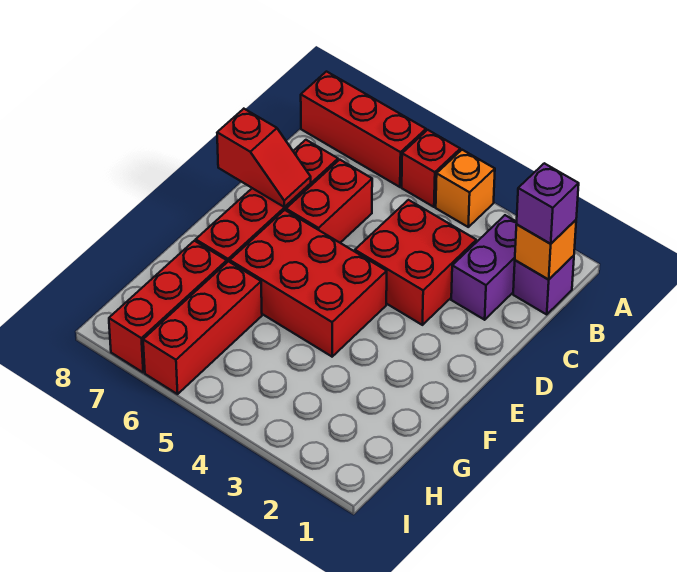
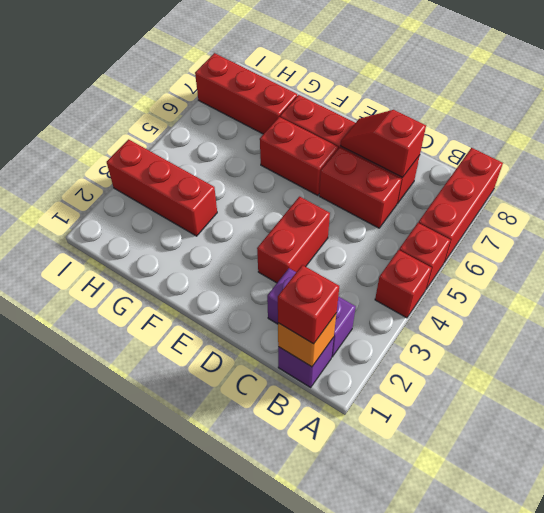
orange brick A4 level 1 -> red brick A4 level 1
purple brick B1 level 3 -> red brick B1 level 3
red brick C3:D4 level 1 -> red brick D3:D4 level 1
red slope D7:D8 level 2 top 8 -> red slope C7:D7 level 2 top C
red brick E4:F6 level 1 -> red brick E6:F6 level 1
red brick G6:I6 level 1 -> red brick G3:I3 level 1

